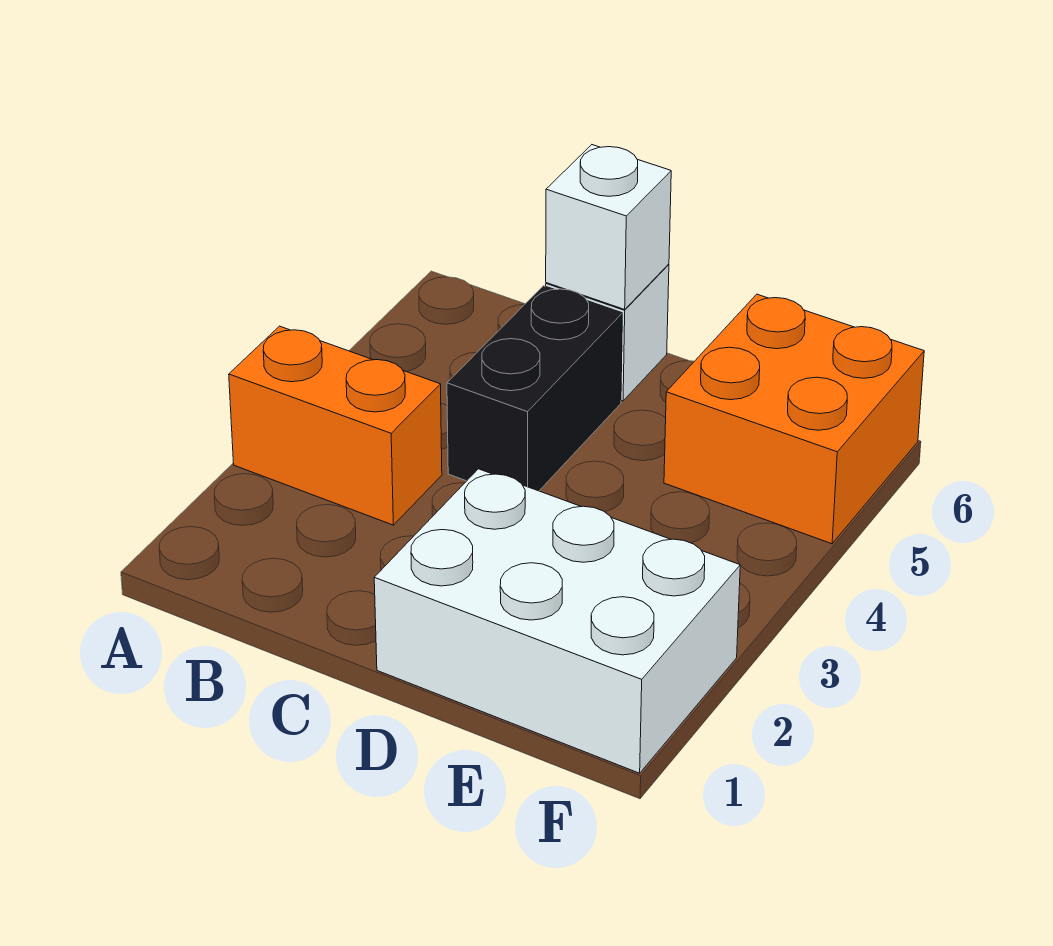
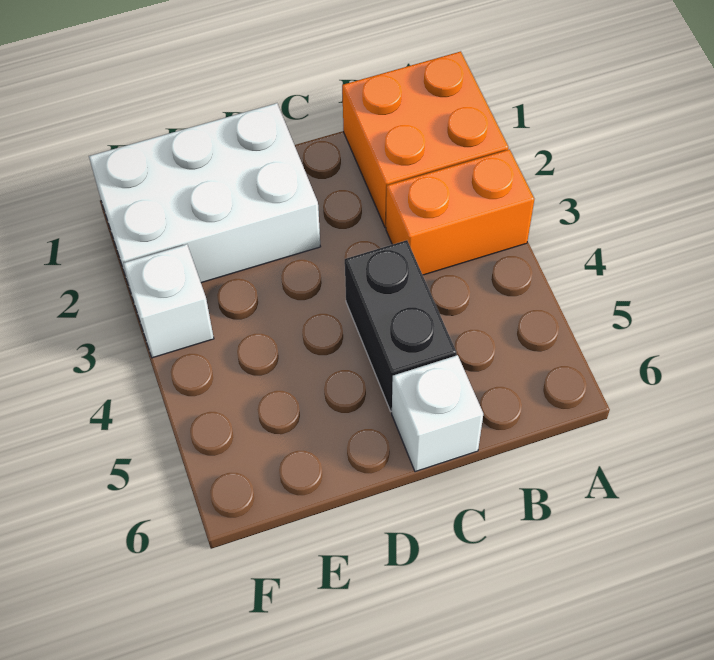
white brick C6 level 2 -> white brick F3 level 1
orange brick E5:F6 level 1 -> orange brick A1:B2 level 1

